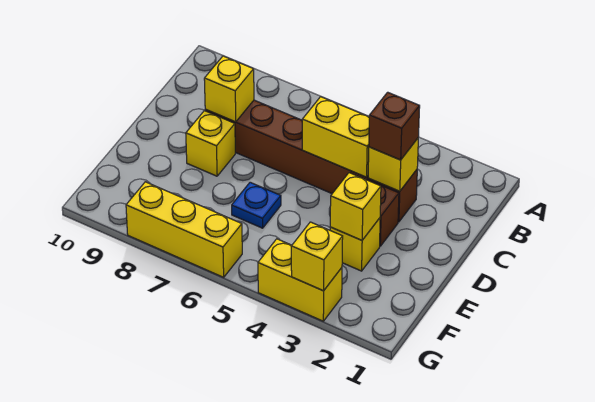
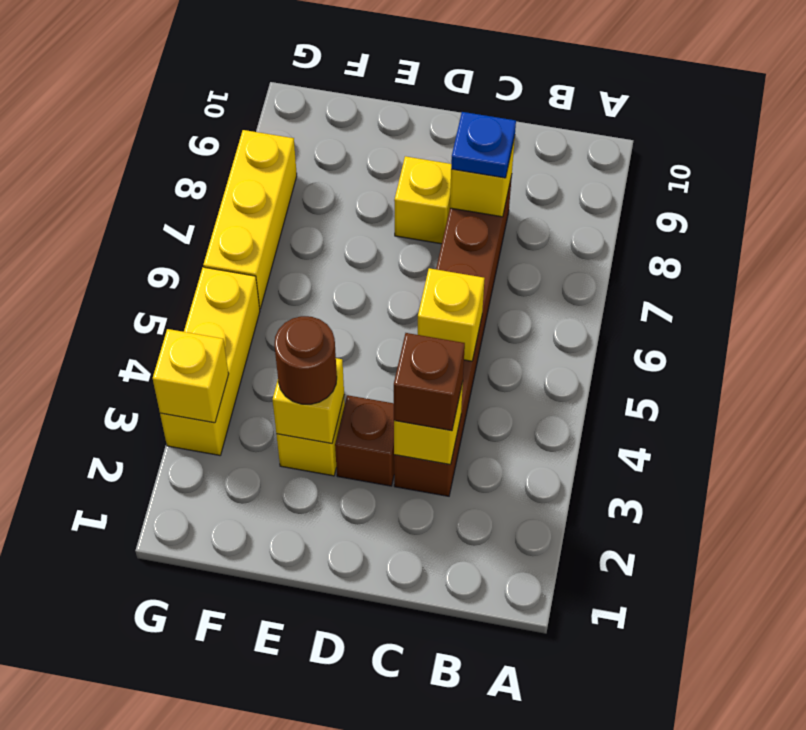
yellow brick C4:C5 level 2 -> yellow brick C5 level 2
none -> brown round brick E3 level 3
blue plate E6 level 1 -> blue plate C8 level 3
yellow brick G3:G4 level 1 -> yellow brick G3:G5 level 1

